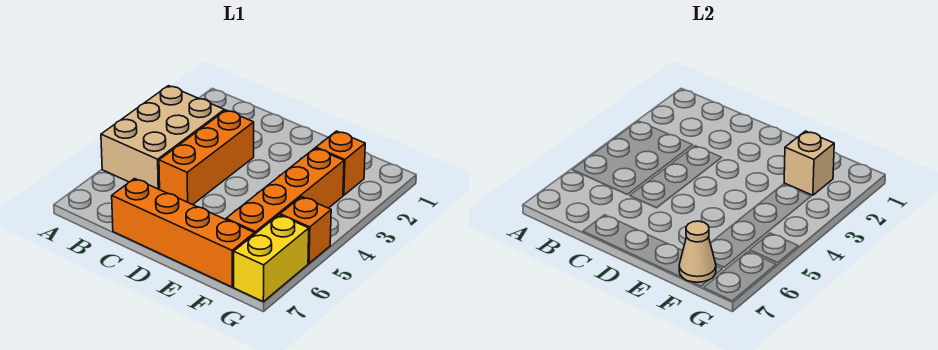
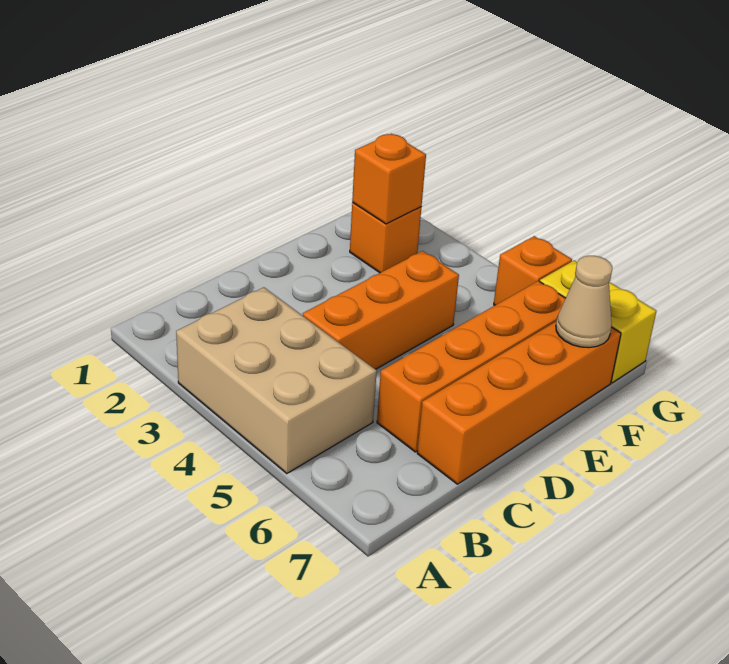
orange brick C3:C5 level 1 -> orange brick C4:E4 level 1
tan brick F2 level 2 -> orange brick F2 level 2
orange brick F3:F6 level 1 -> orange brick C6:F6 level 1

